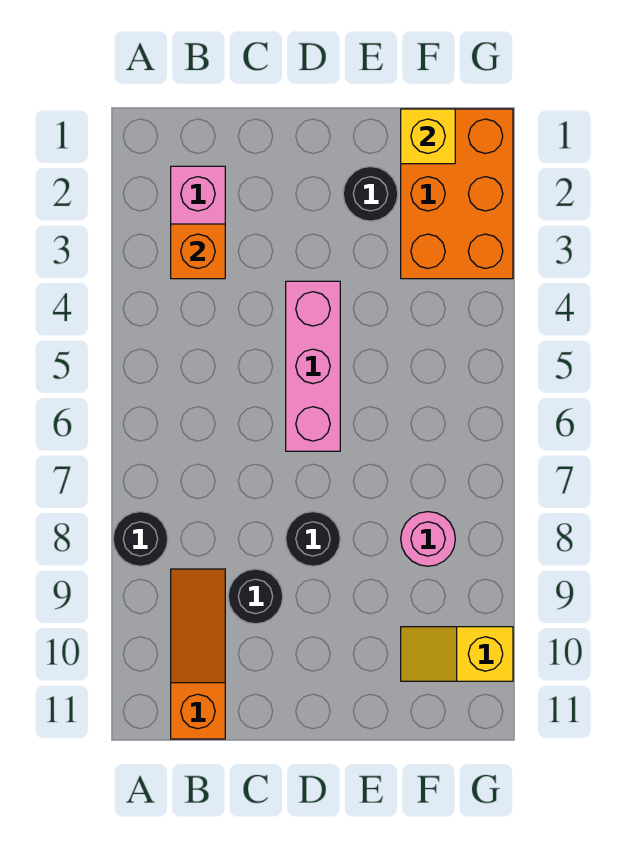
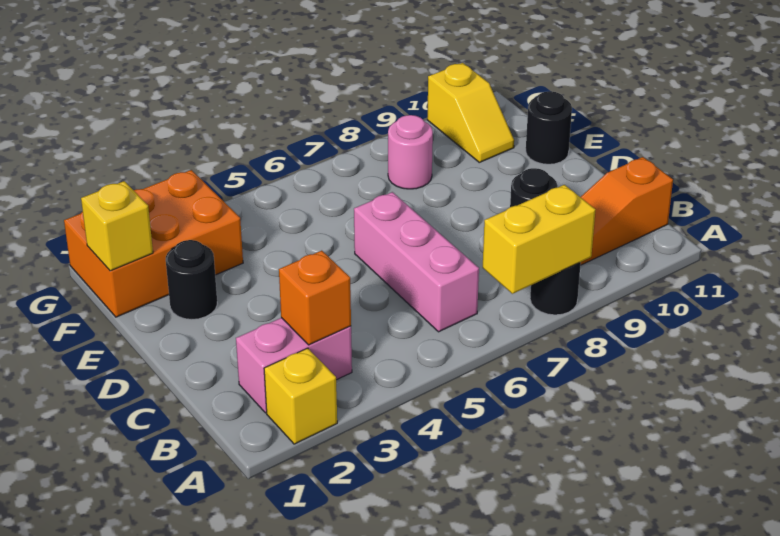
none -> yellow brick A2 level 1
none -> yellow brick A7:A8 level 2
pink brick D4:D6 level 1 -> pink brick B6:D6 level 1
black round brick D8 level 1 -> black round brick E11 level 1

